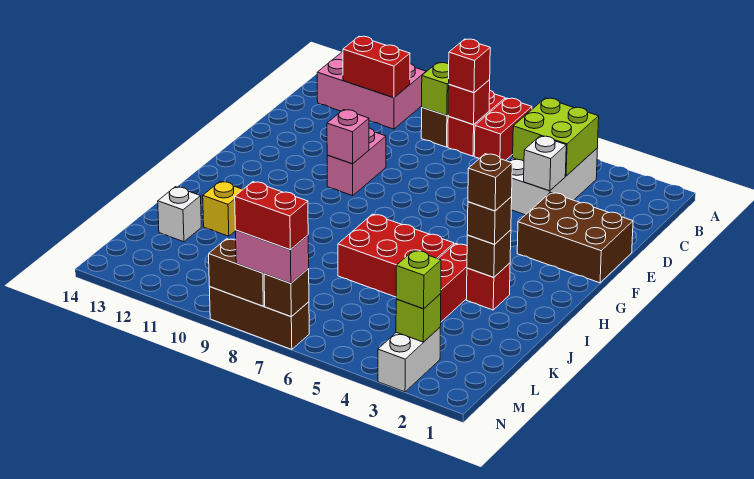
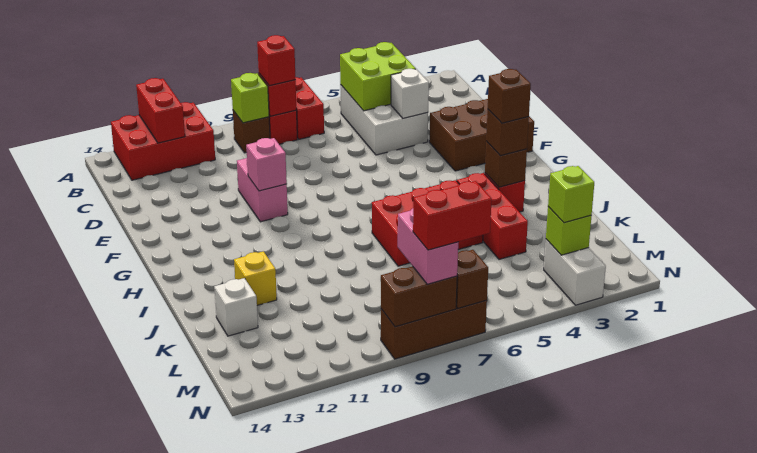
pink brick A11:B13 level 1 -> red brick A11:B13 level 1
red brick B11:B12 level 2 -> red brick A12:B12 level 2
pink brick N7:N8 level 3 -> pink brick M8:N8 level 3

